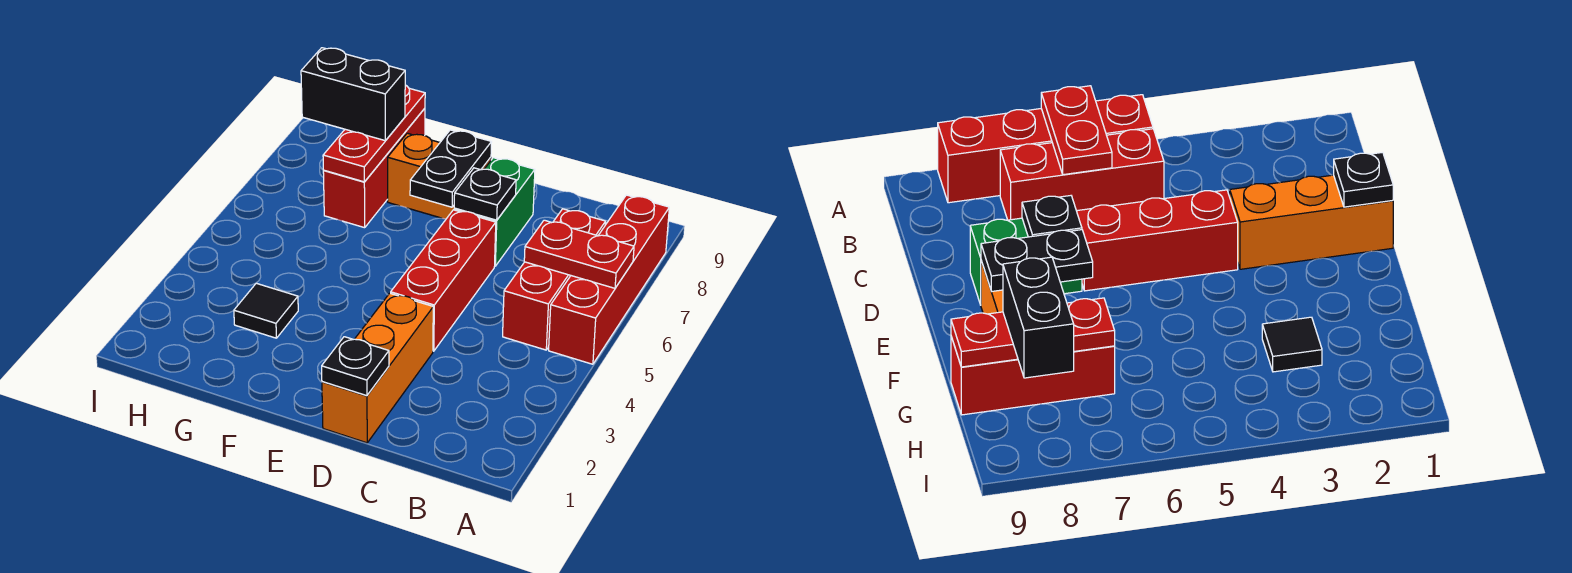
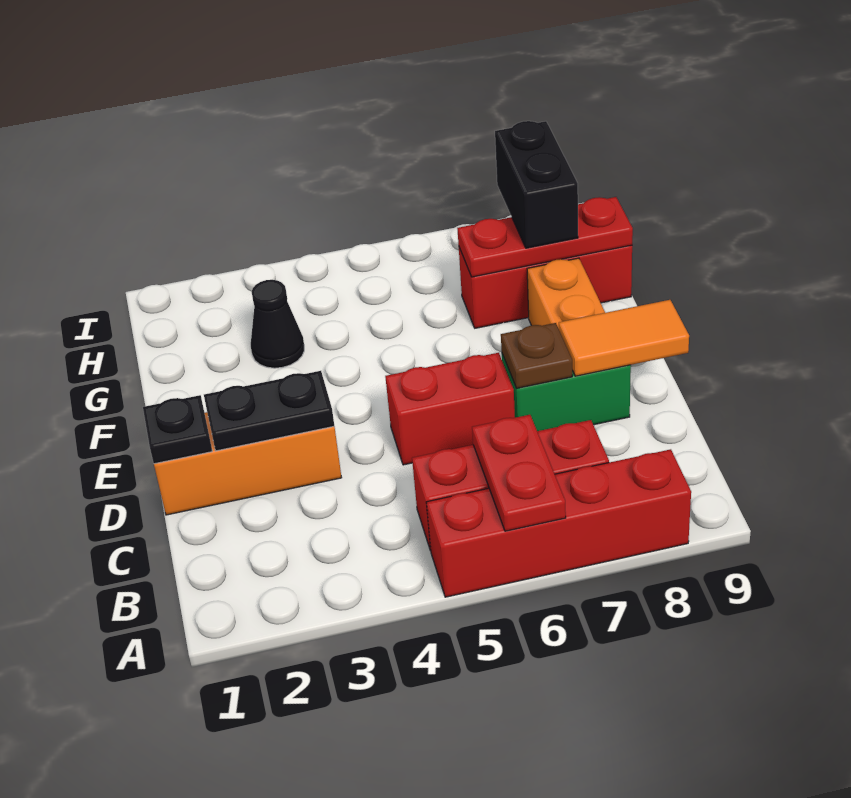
red brick D4:D6 level 1 -> red brick D5:D6 level 1
black plate D7 level 2 -> brown plate D7 level 2
none -> orange tile D8:D9 level 2
black plate E7:E8 level 2 -> black plate D2:D3 level 2
black tile G3 level 1 -> black cone G3 level 1

